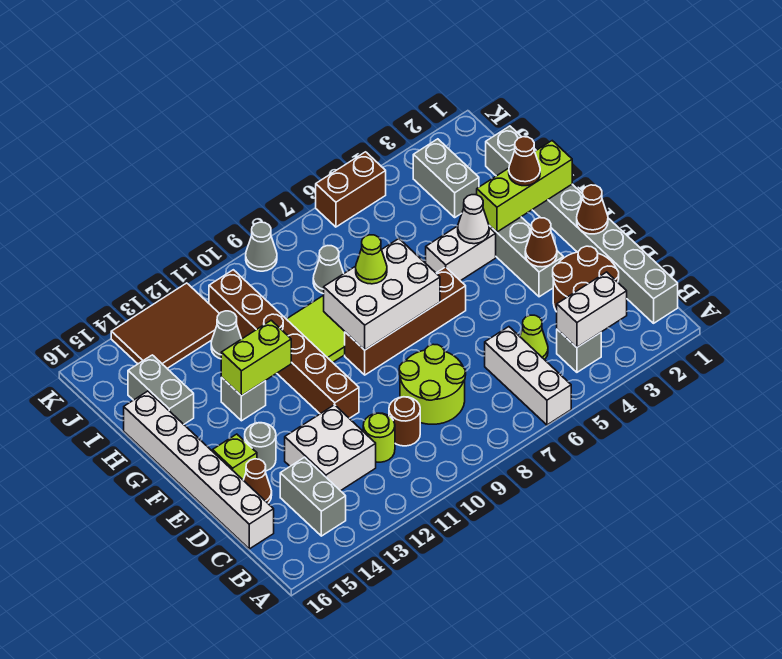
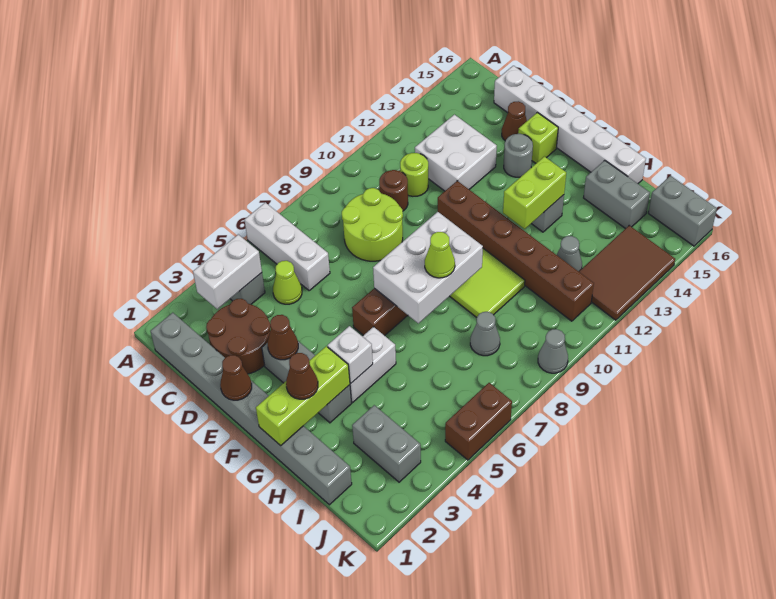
grey brick B14:C14 level 1 -> grey brick J16:K16 level 1
white cone G4 level 2 -> white brick G4 level 2

